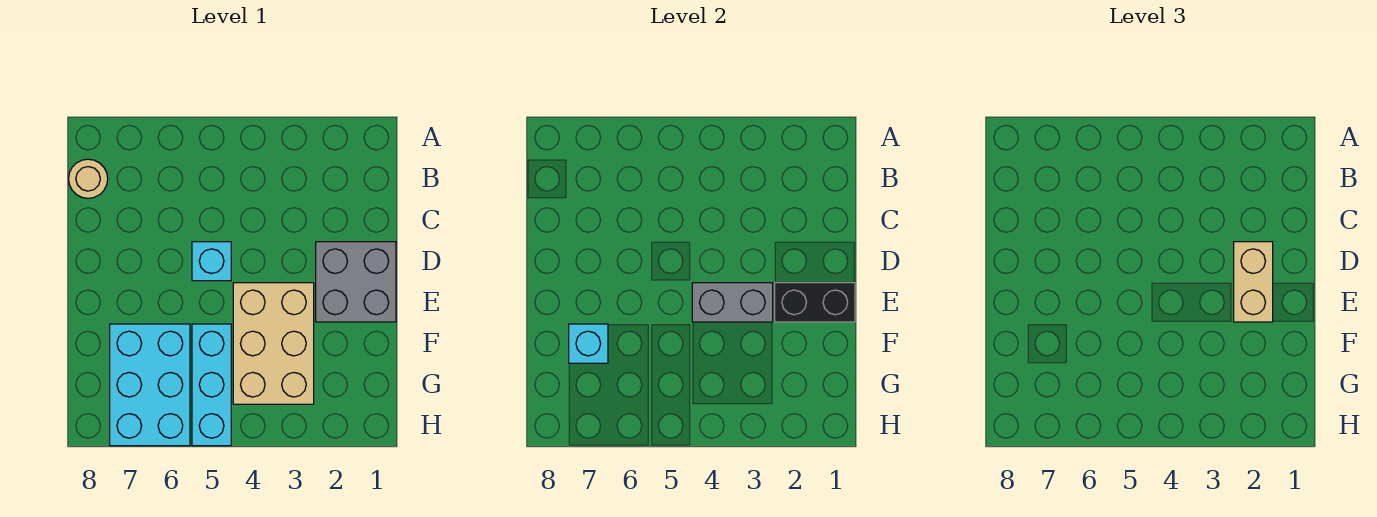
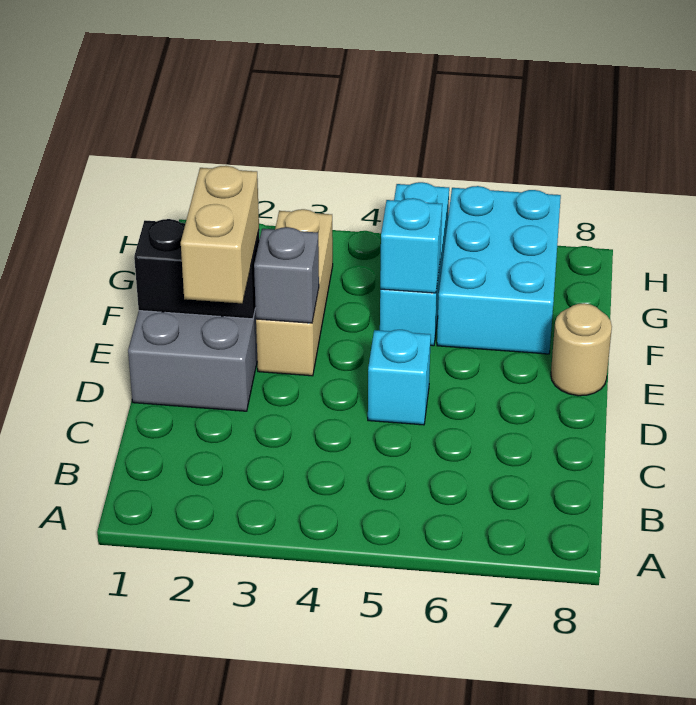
tan round brick B8 level 1 -> tan round brick E8 level 1
tan brick E3:G4 level 1 -> tan brick E3:G3 level 1
grey brick E3:E4 level 2 -> grey brick E3 level 2
cyan brick F7 level 2 -> cyan brick F5 level 2

